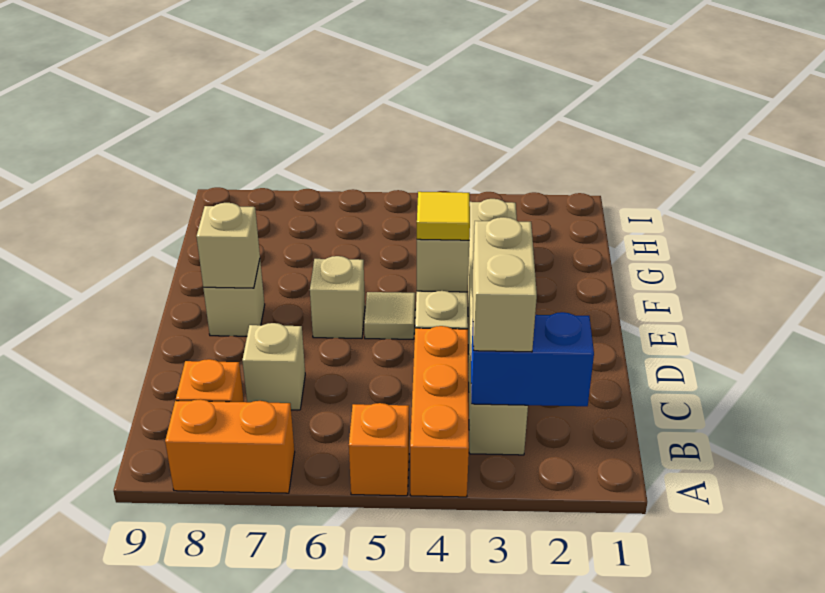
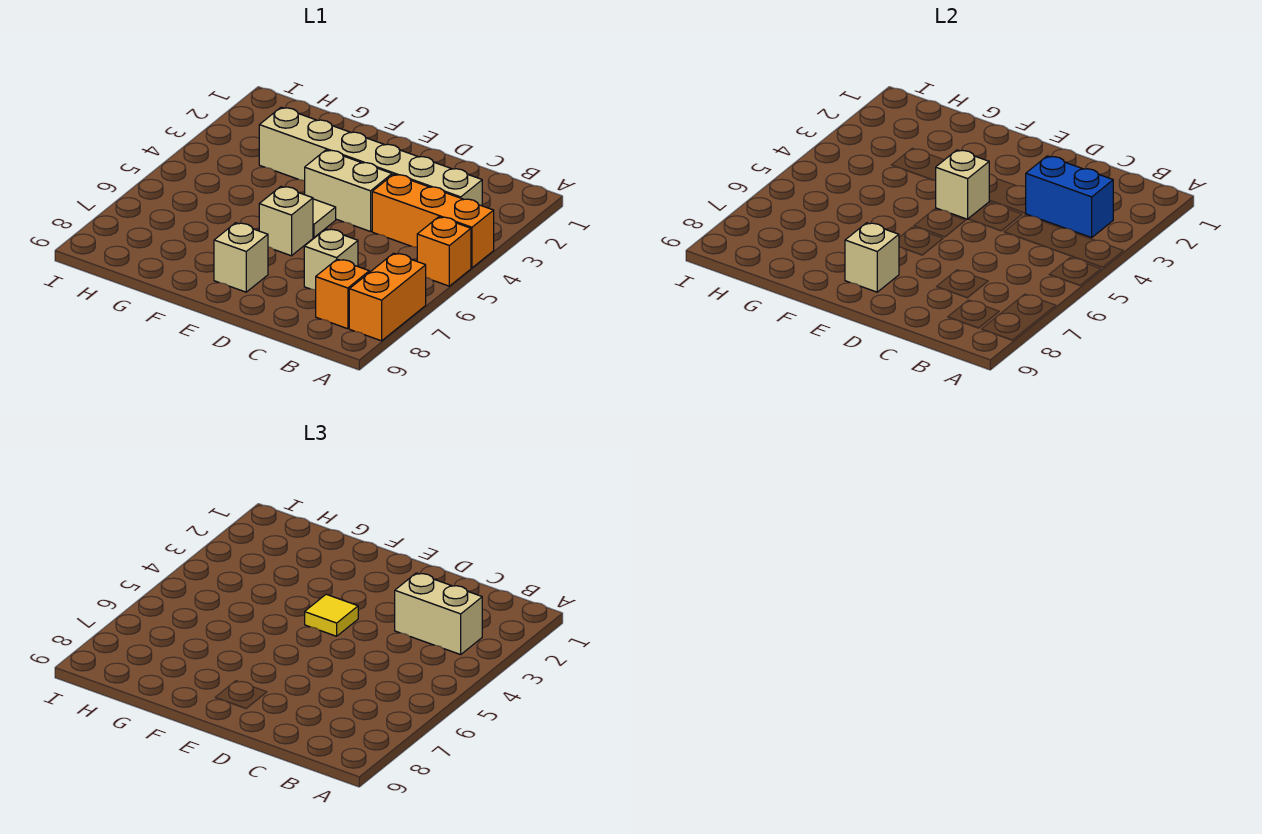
blue brick B2:B3 level 2 -> blue brick B3:C3 level 2

